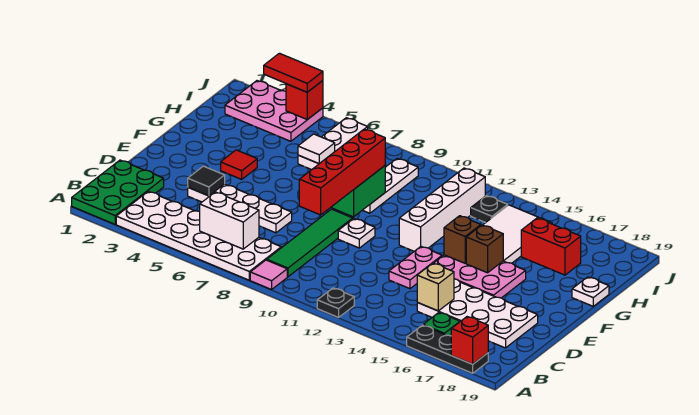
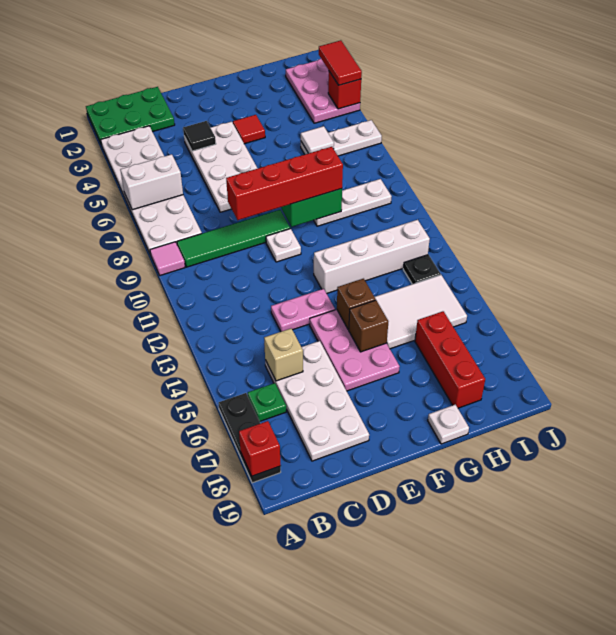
black plate A12 level 1 -> none
white brick B6:B7 level 2 -> white brick A6:B6 level 2
white plate D4:D7 level 1 -> white plate D4:E7 level 1
red brick H16:H17 level 1 -> red brick H16:H18 level 1

